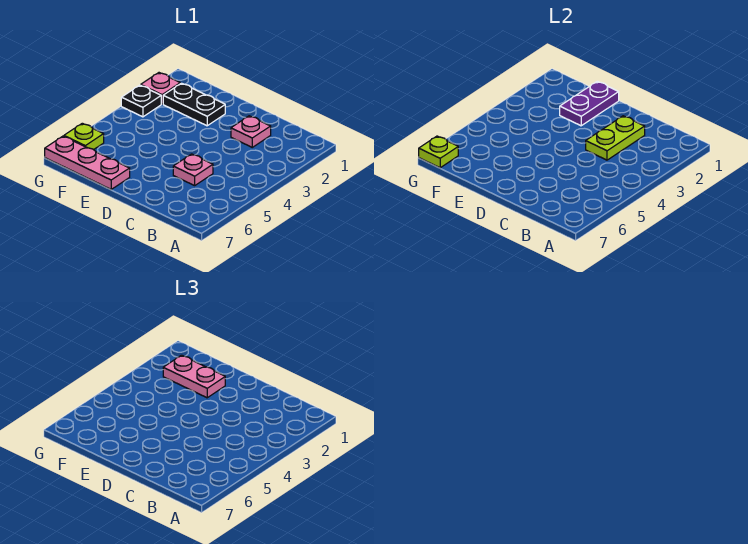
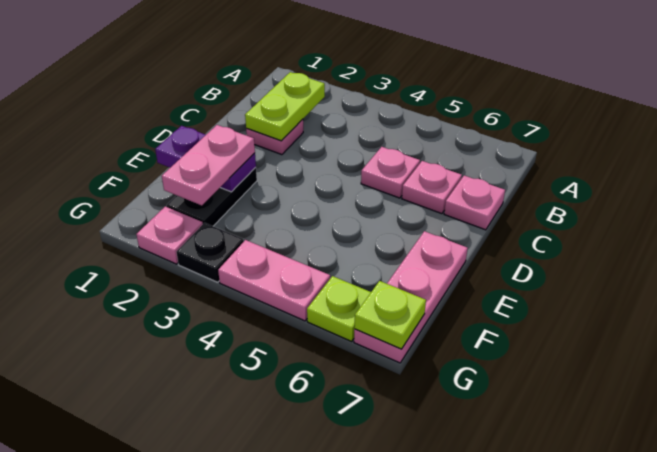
lime plate C2:C3 level 2 -> lime plate B2:C2 level 2
none -> pink plate C6 level 1
none -> pink plate C7 level 1
none -> pink plate G4:G5 level 1

